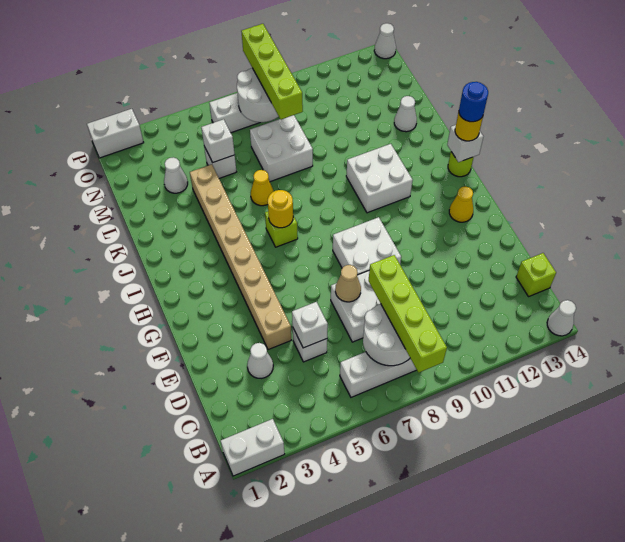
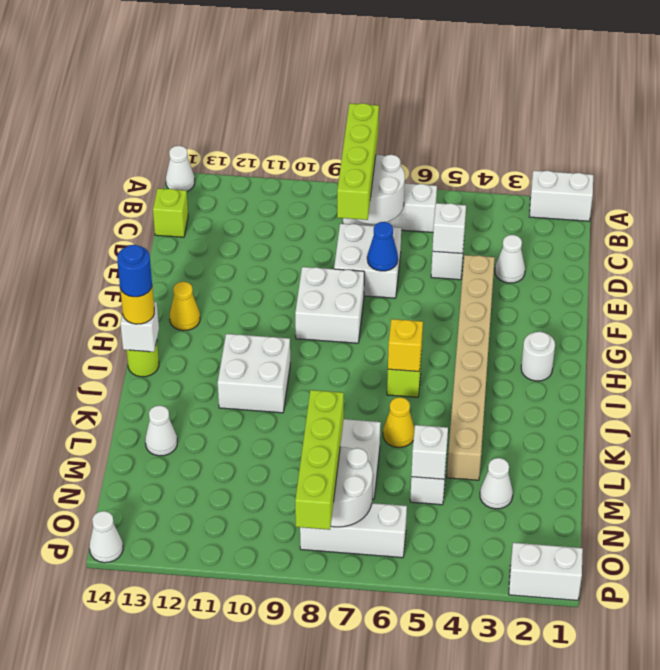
tan cone E7 level 2 -> blue cone E7 level 2
none -> white round brick H2 level 1
yellow round brick I6 level 2 -> yellow brick I6 level 2

